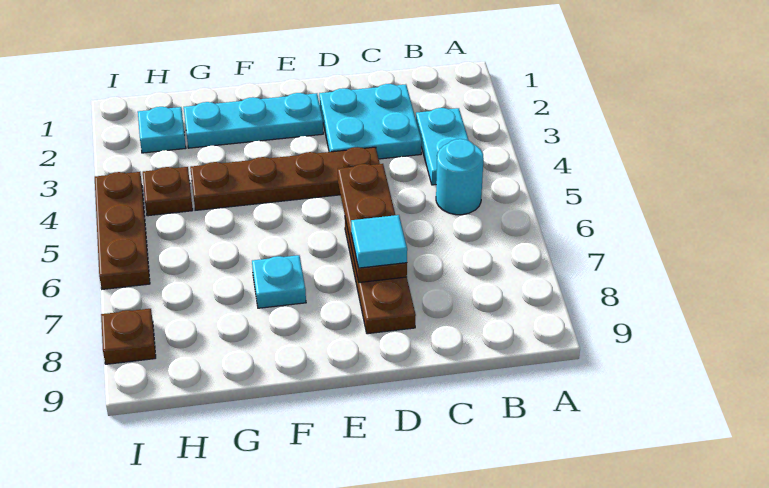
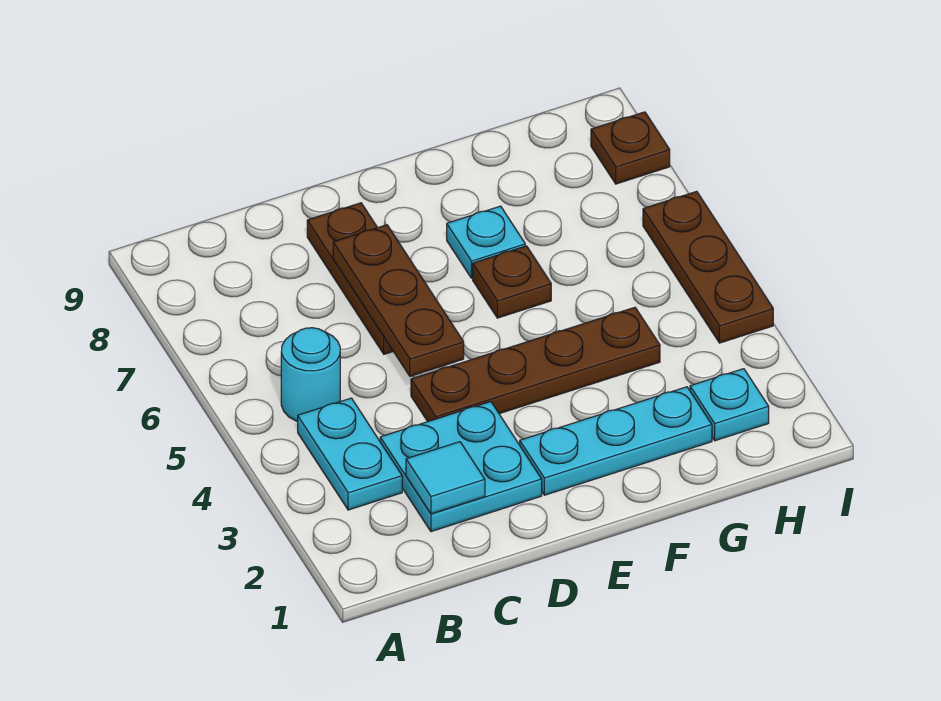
cyan tile D7 level 3 -> cyan tile C2 level 2
brown plate H4 level 1 -> brown plate F6 level 1

